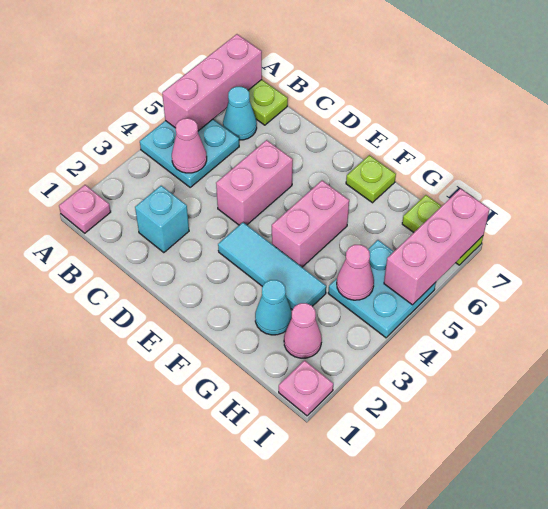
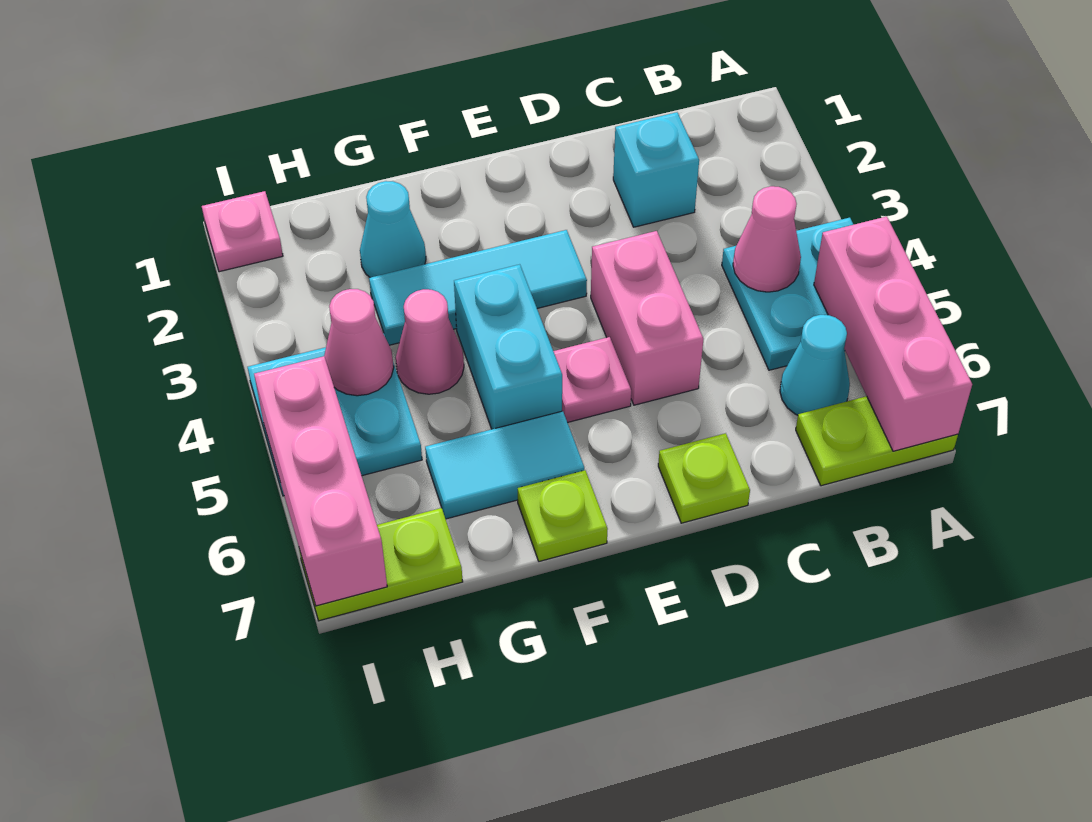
pink plate A1 level 1 -> pink plate E5 level 1
none -> lime plate D7 level 1
pink brick F4:F5 level 1 -> cyan brick F4:F5 level 1
none -> cyan tile F6:G6 level 1
pink cone H2 level 1 -> pink cone G4 level 1

